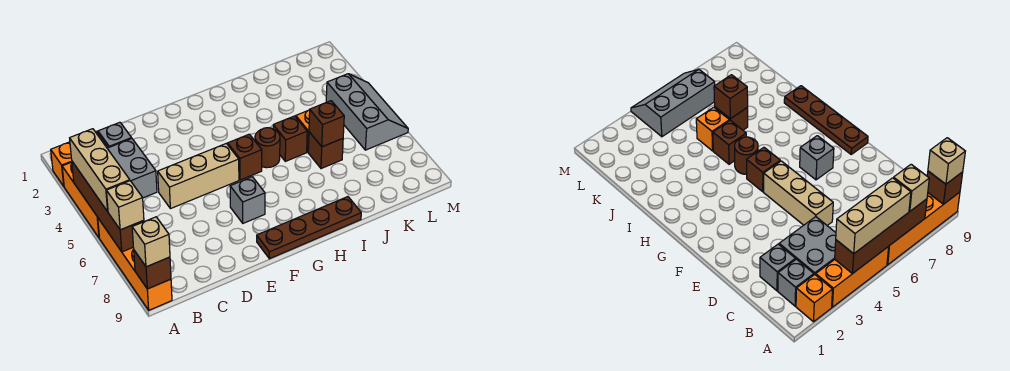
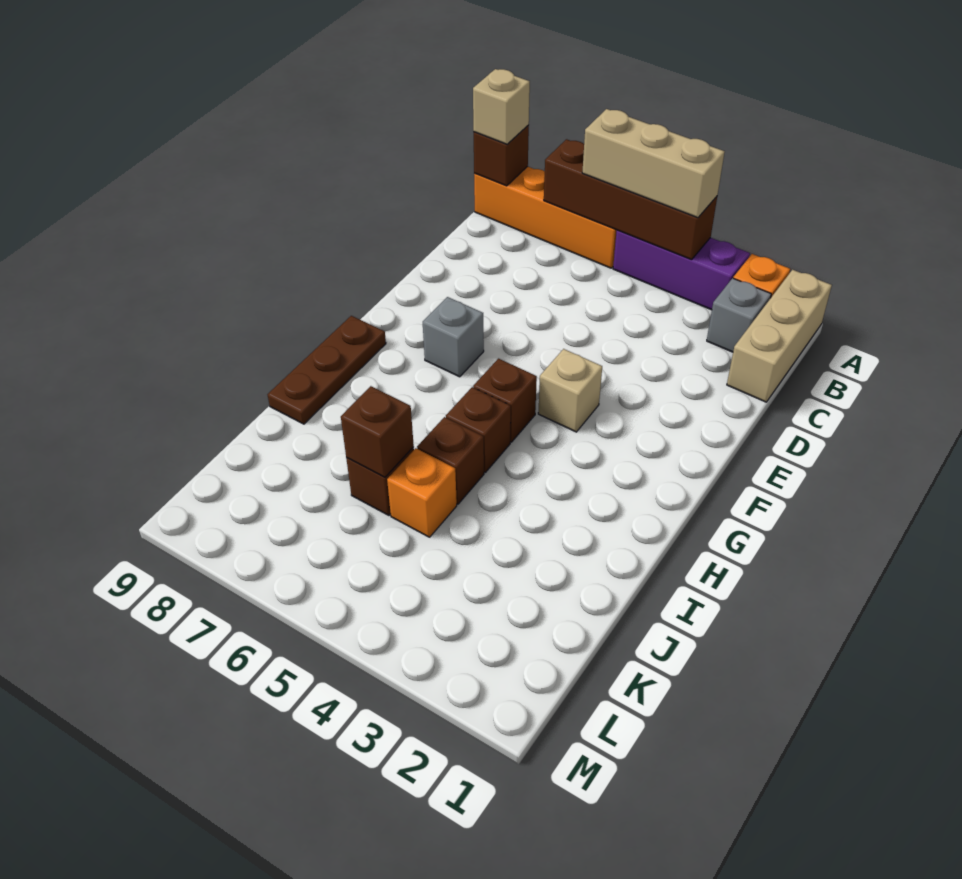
orange brick A3:A5 level 1 -> purple brick A3:A5 level 1
tan brick A7 level 3 -> tan brick F4 level 1
grey brick B3:C4 level 1 -> none
grey brick C2 level 1 -> none
tan brick D5:F5 level 1 -> tan brick A1:C1 level 1
brown plate F9:I9 level 1 -> brown plate G9:I9 level 1
brown round brick H5 level 1 -> brown brick H5 level 1
grey slope L4:M6 level 1 top L -> none

